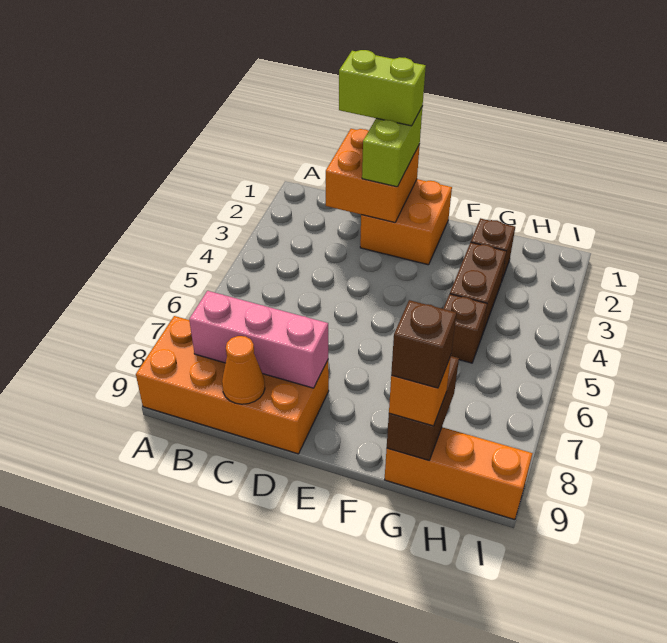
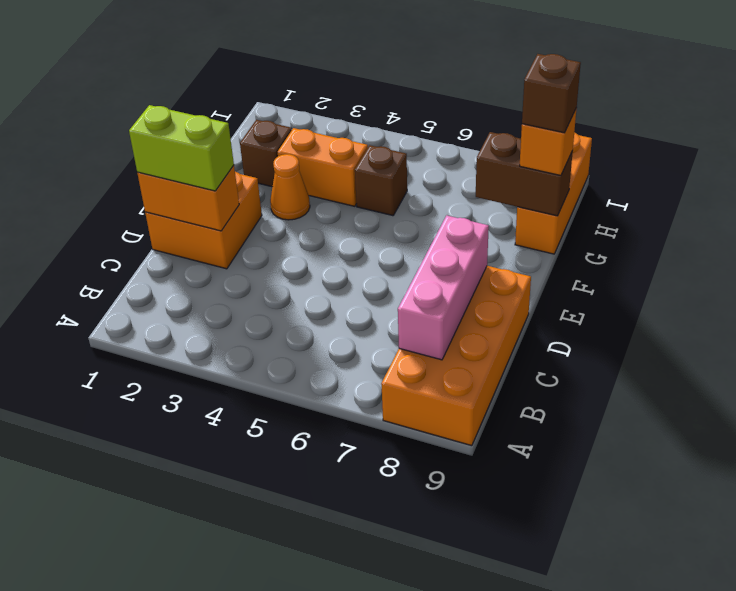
orange brick C1:D2 level 2 -> orange brick D1:D2 level 2
lime brick C1:D1 level 4 -> none
orange cone C9 level 2 -> orange cone F3 level 1
brown brick G3:G4 level 1 -> orange brick G3:G4 level 1

